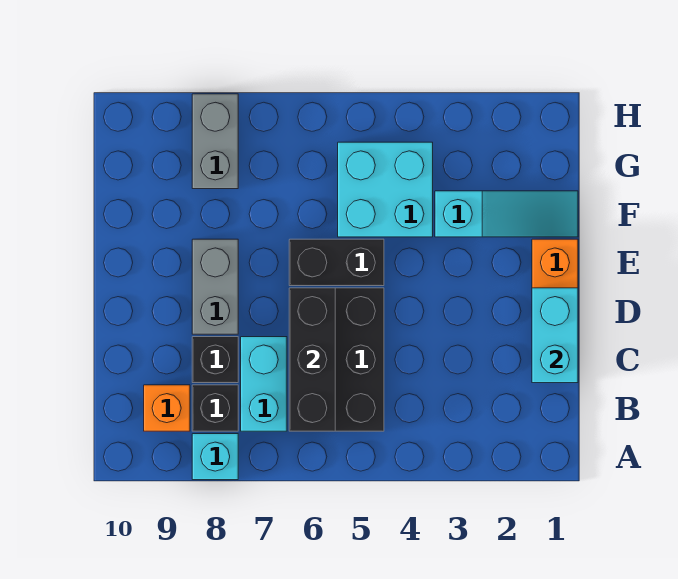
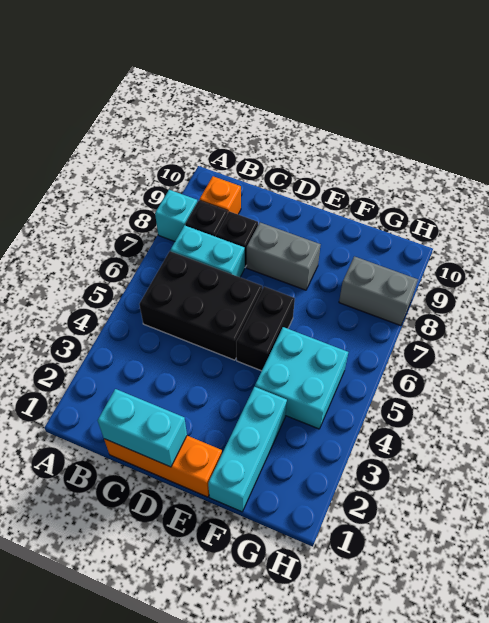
black brick B6:D6 level 2 -> none
cyan slope F1:F3 level 1 top 3 -> cyan brick F1:F3 level 1

